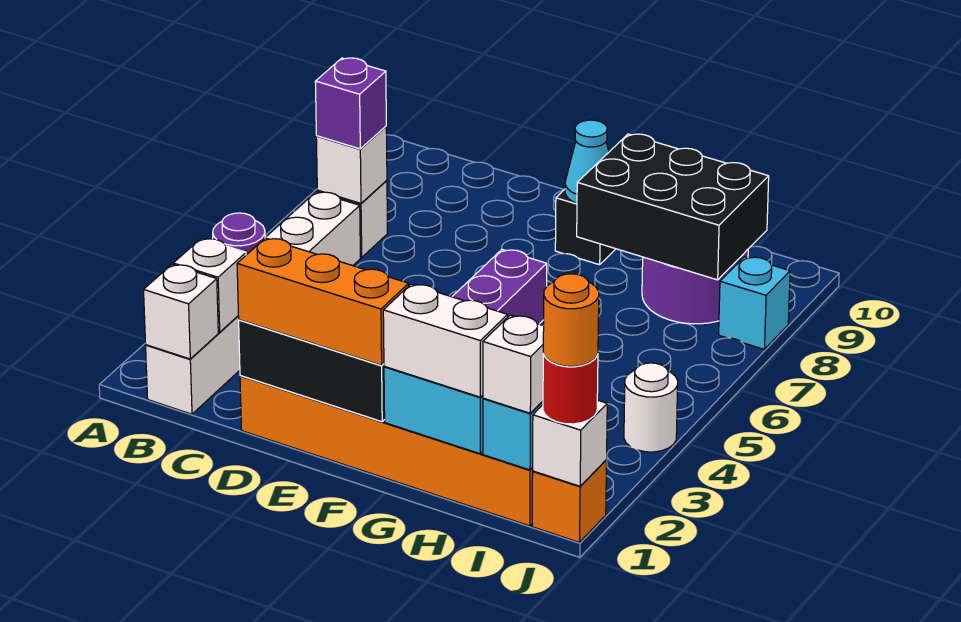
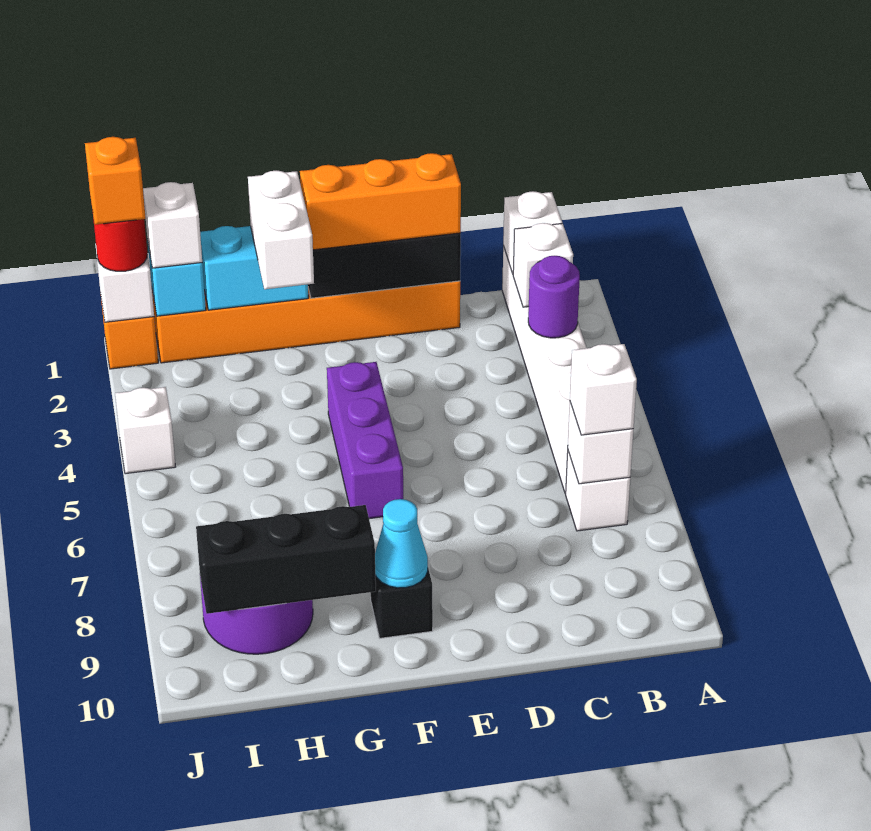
purple brick B7 level 3 -> white brick B7 level 3
white brick G1:H1 level 3 -> white brick G1:G2 level 3
black brick G8:I9 level 2 -> black brick G9:I9 level 2
orange round brick J1 level 4 -> orange brick J1 level 4
white round brick J4 level 1 -> white brick J4 level 1
cyan brick J8 level 1 -> none

